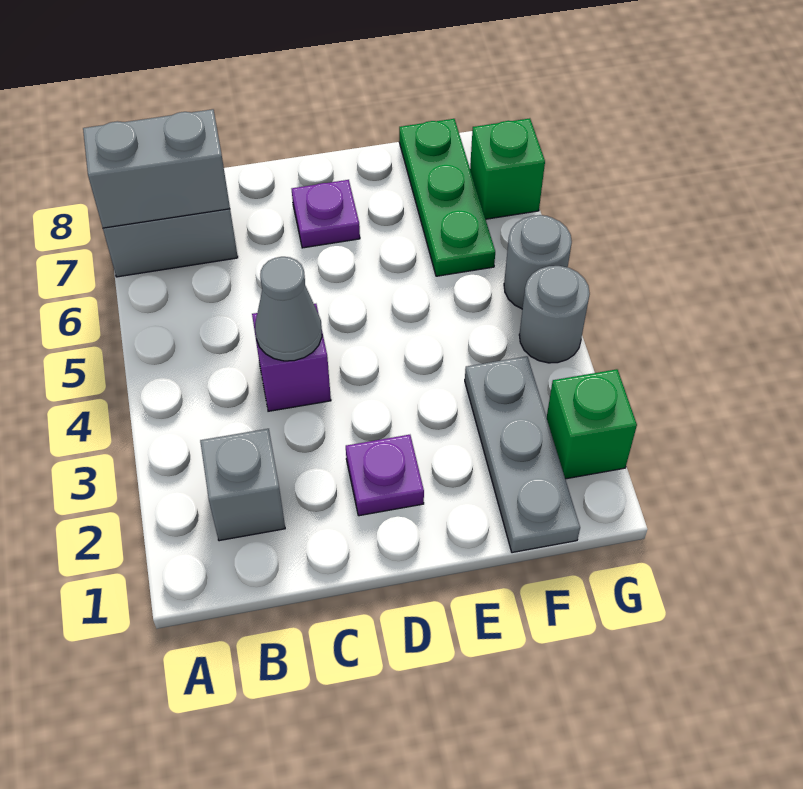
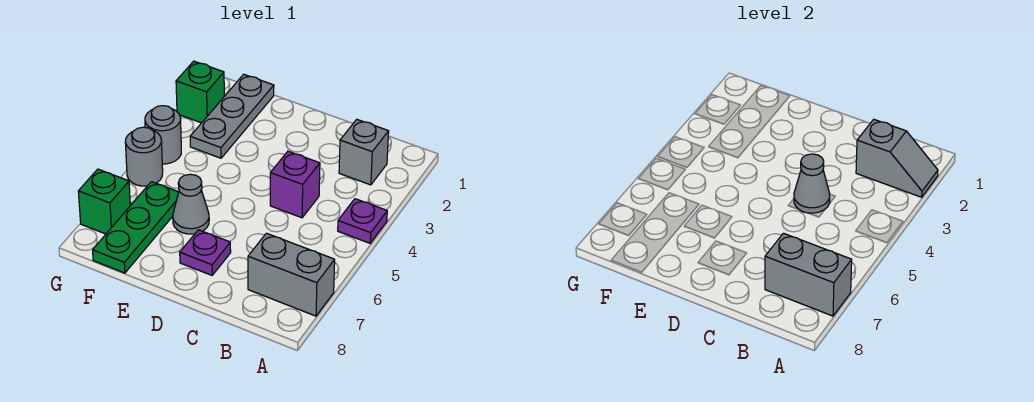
none -> grey slope A2:B2 level 2 top B
purple plate D2 level 1 -> purple plate A4 level 1
none -> grey cone E6 level 1

